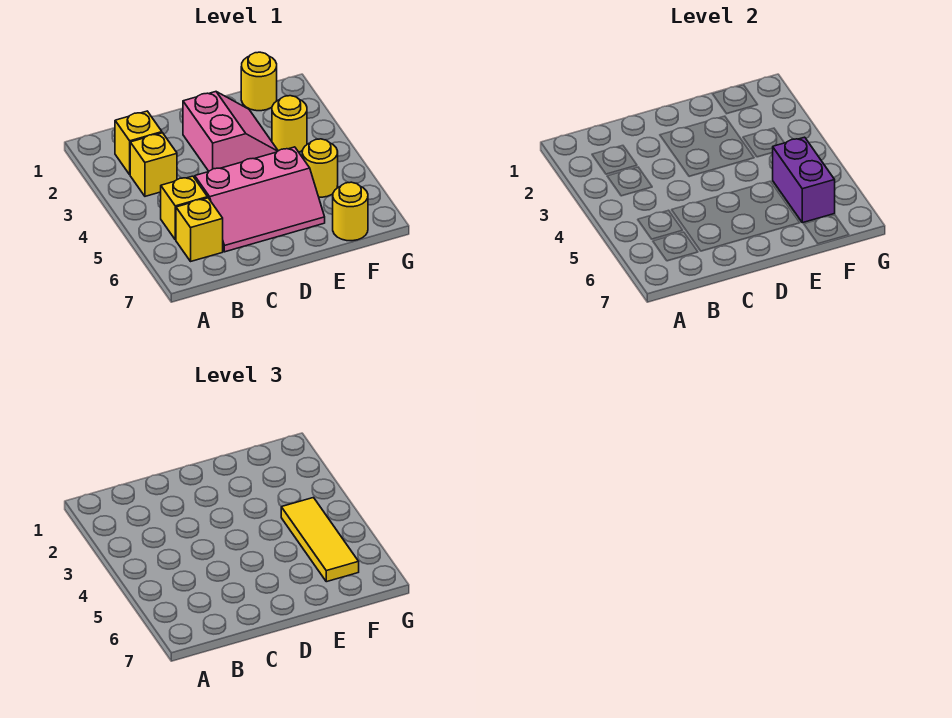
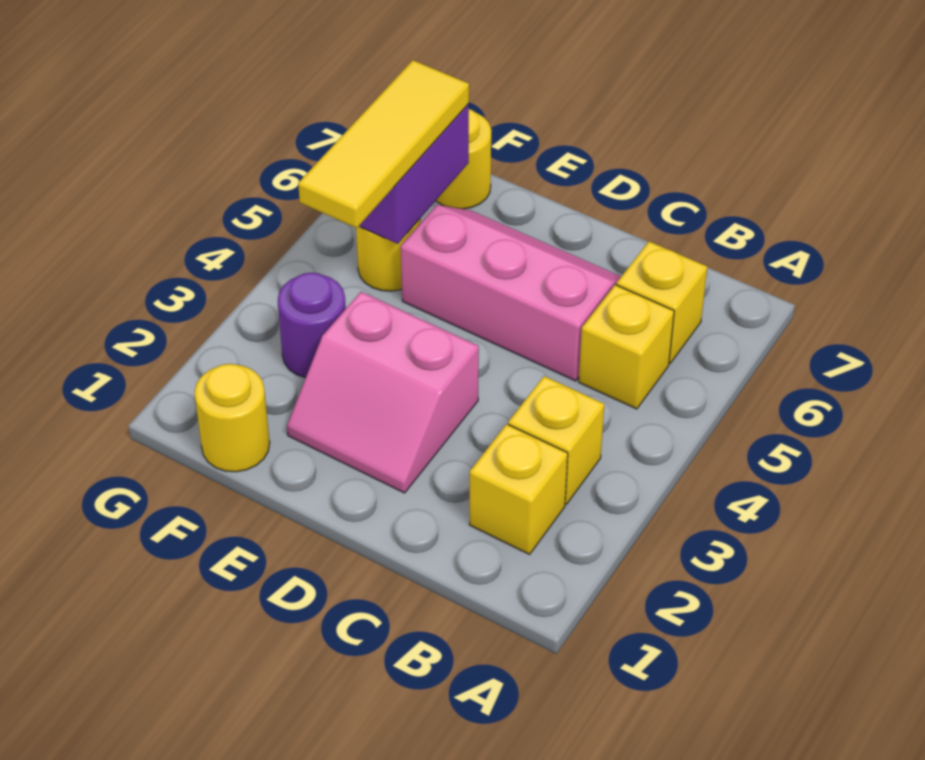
pink slope D2:E3 level 1 top D -> pink slope D2:E3 level 1 top 3
yellow round brick F3 level 1 -> purple round brick F3 level 1

